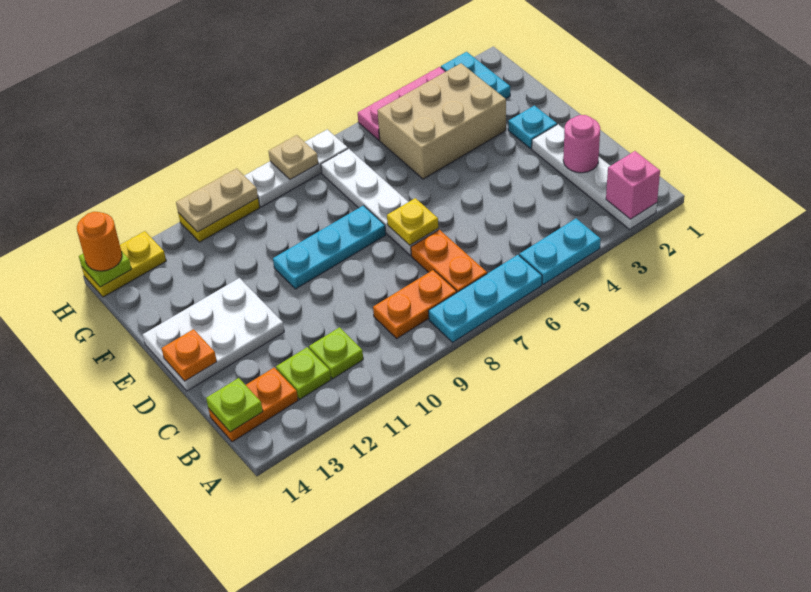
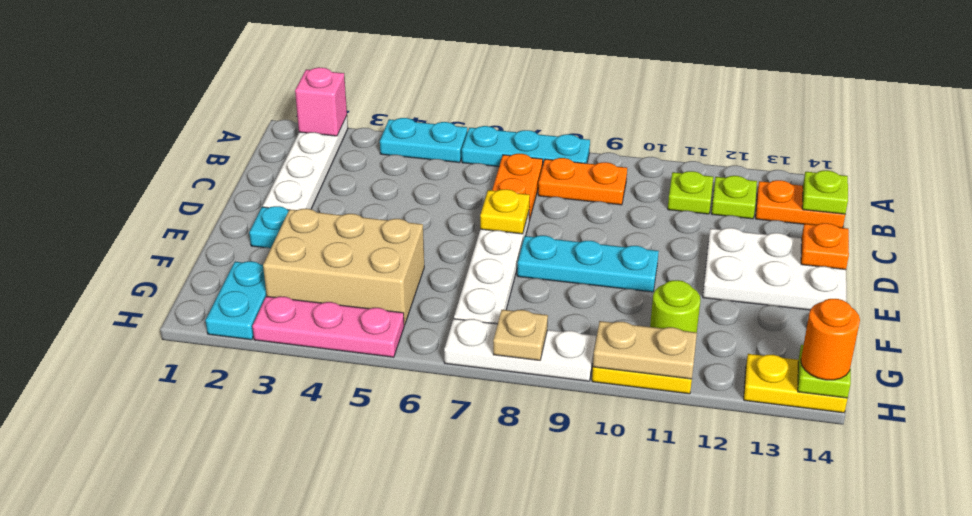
pink round brick C2 level 2 -> none
none -> lime round brick G11 level 1

